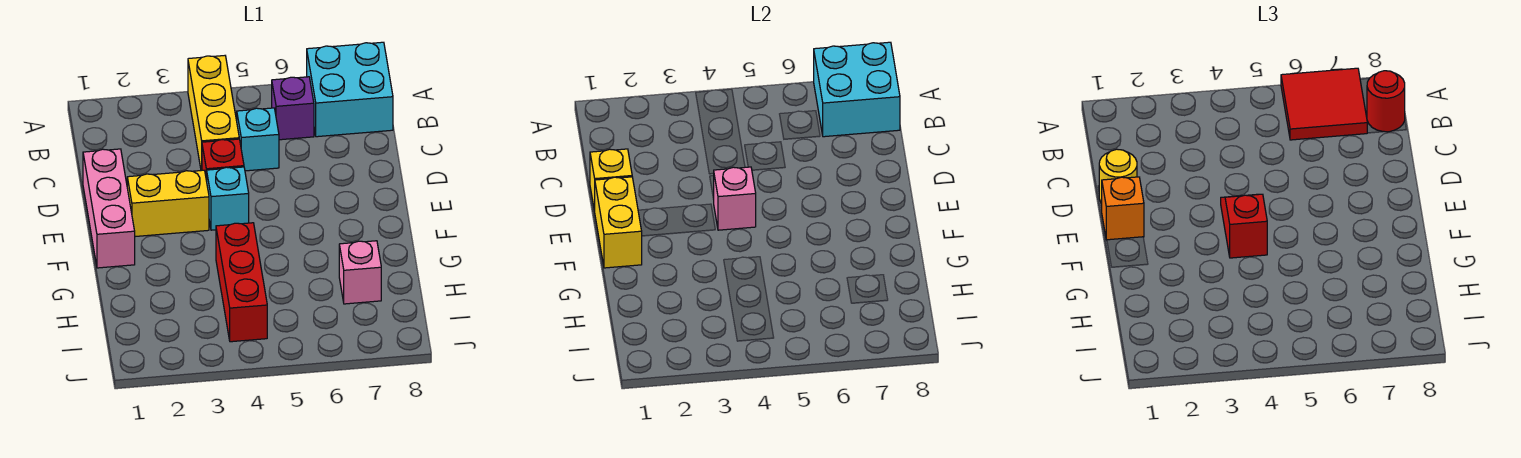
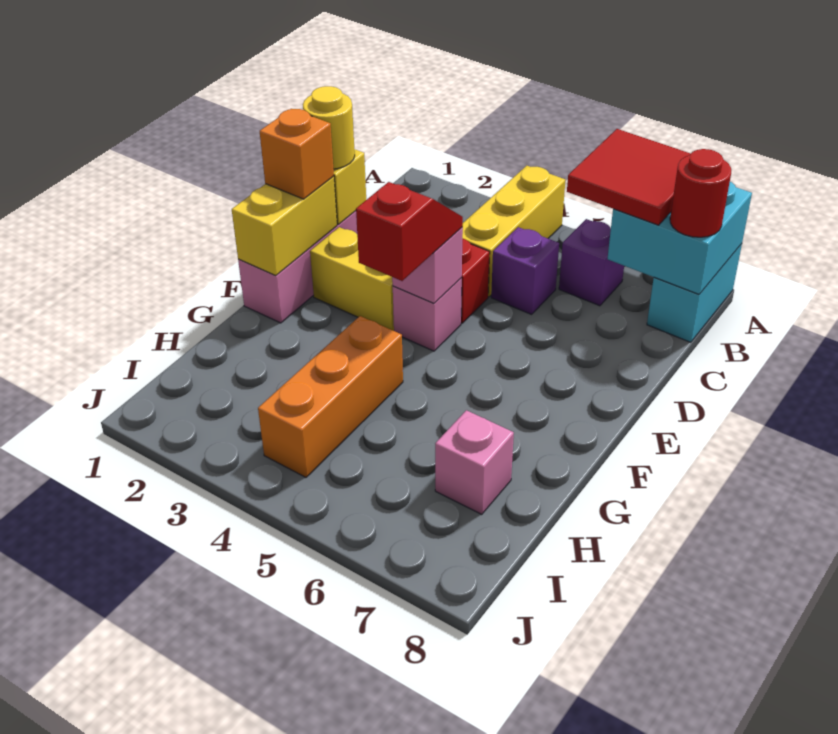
cyan brick A7:B8 level 1 -> cyan brick A8:B8 level 1
cyan brick C5 level 1 -> purple brick C5 level 1
cyan brick E4 level 1 -> pink brick E4 level 1
red brick G4:I4 level 1 -> orange brick G4:I4 level 1

